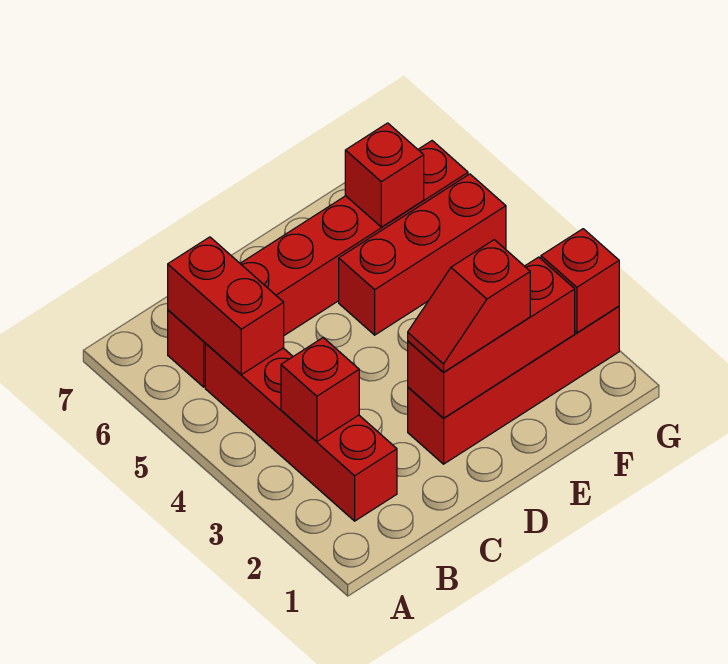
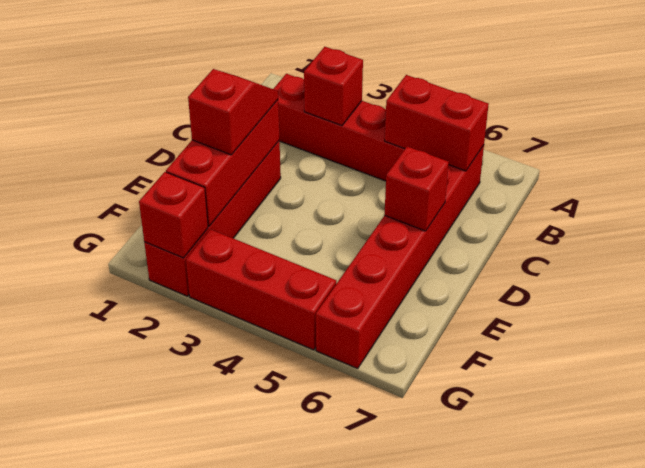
red brick E5:G5 level 1 -> red brick G3:G5 level 1
red brick F6 level 2 -> red brick D6 level 2

